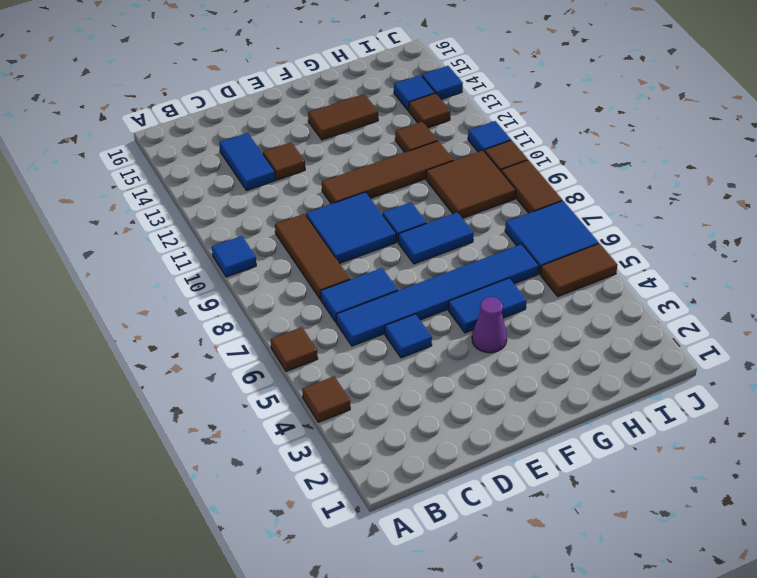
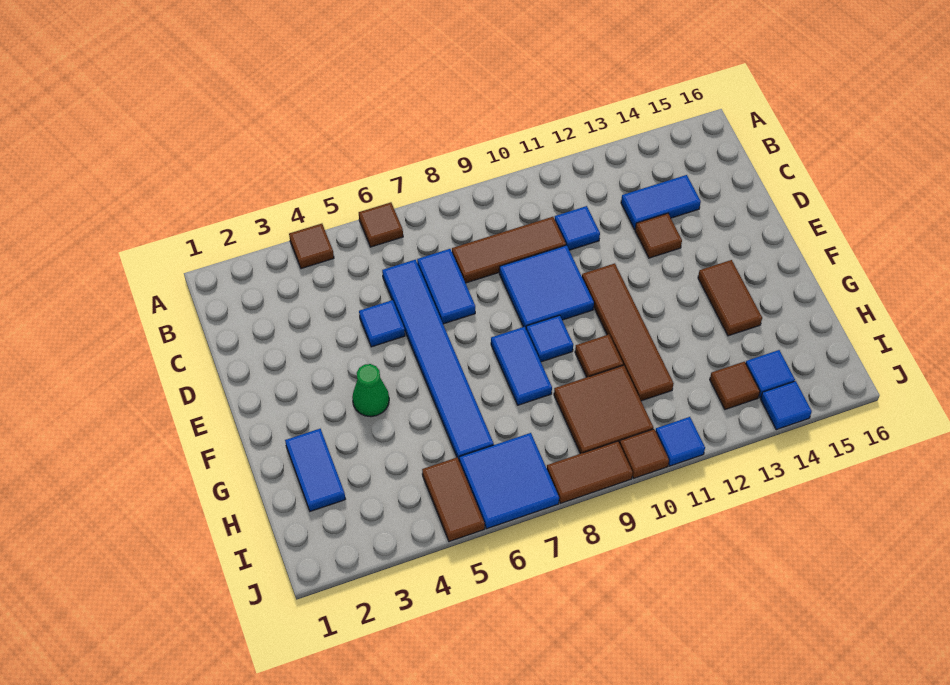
blue tile A10 level 1 -> blue tile C11 level 1
purple cone F4 level 1 -> green cone F4 level 1
blue tile F5:G5 level 1 -> blue tile G2:H2 level 1
brown tile H12 level 1 -> brown tile G10 level 1

